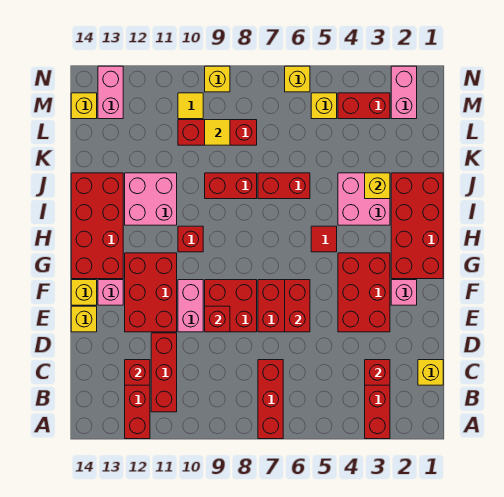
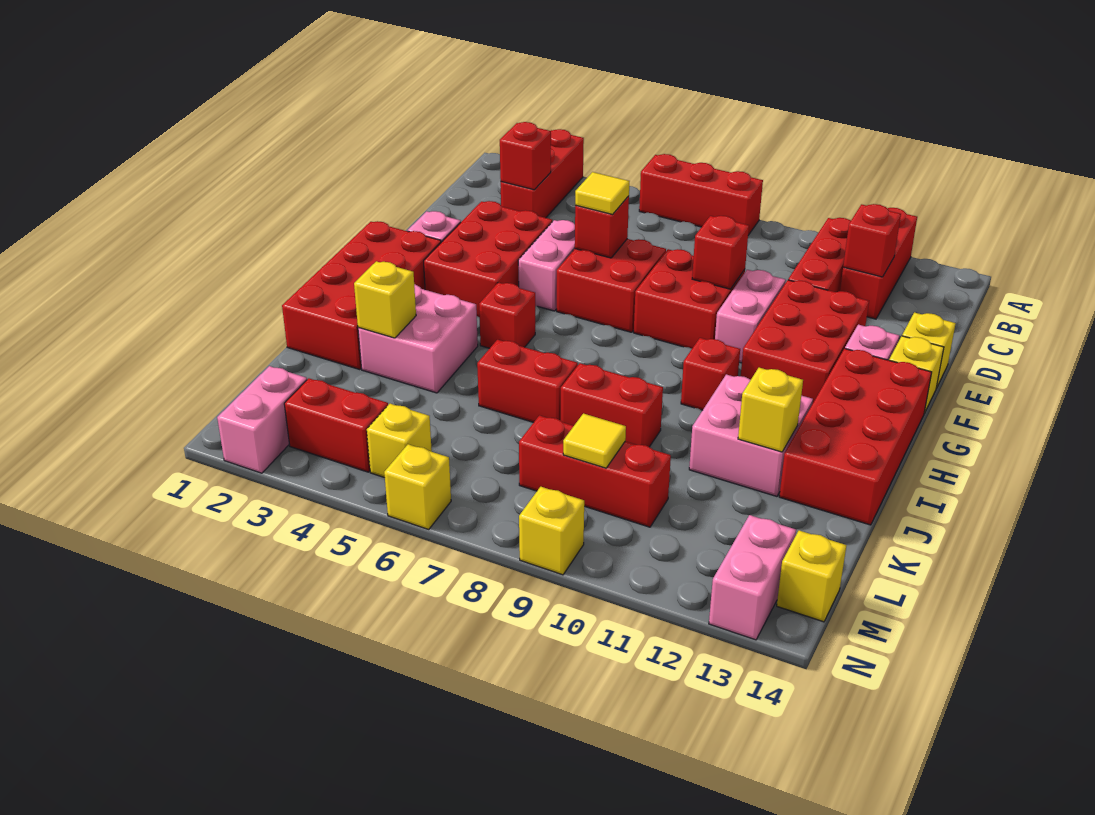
red brick A7:C7 level 1 -> red brick A6:A8 level 1
yellow brick C1 level 1 -> yellow brick J12 level 2
none -> pink brick E5:F5 level 1
red brick E6:F6 level 2 -> red brick E6 level 2
red tile H5 level 1 -> red brick H5 level 1
yellow tile M10 level 1 -> yellow tile E6 level 3

